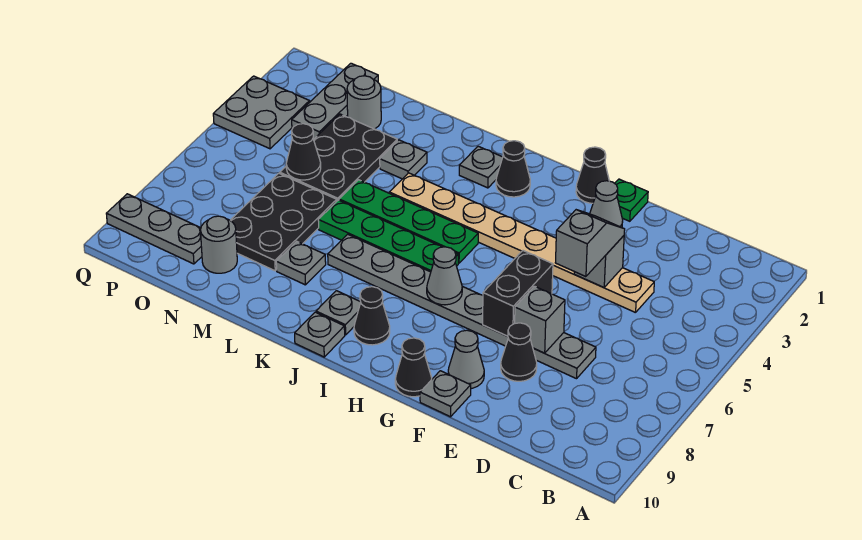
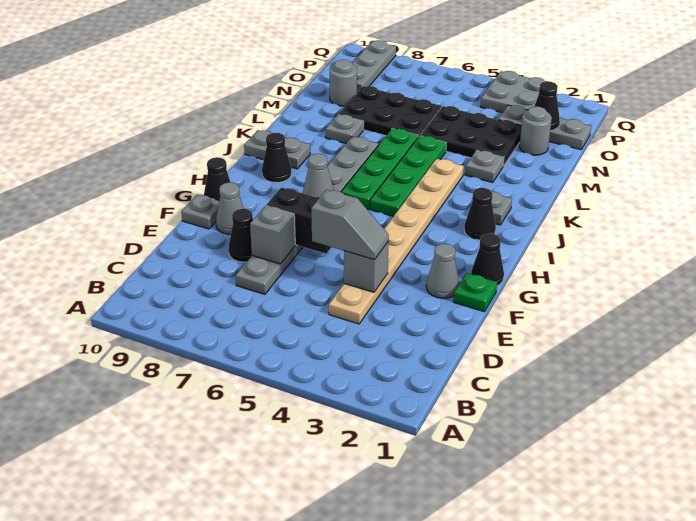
black cone N5 level 2 -> black cone O2 level 2

